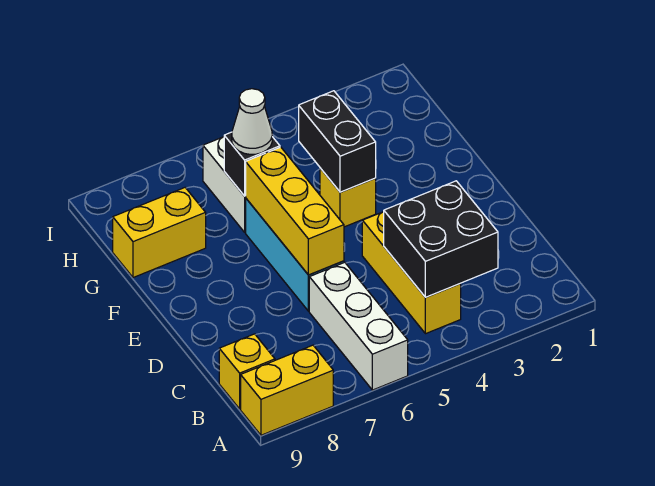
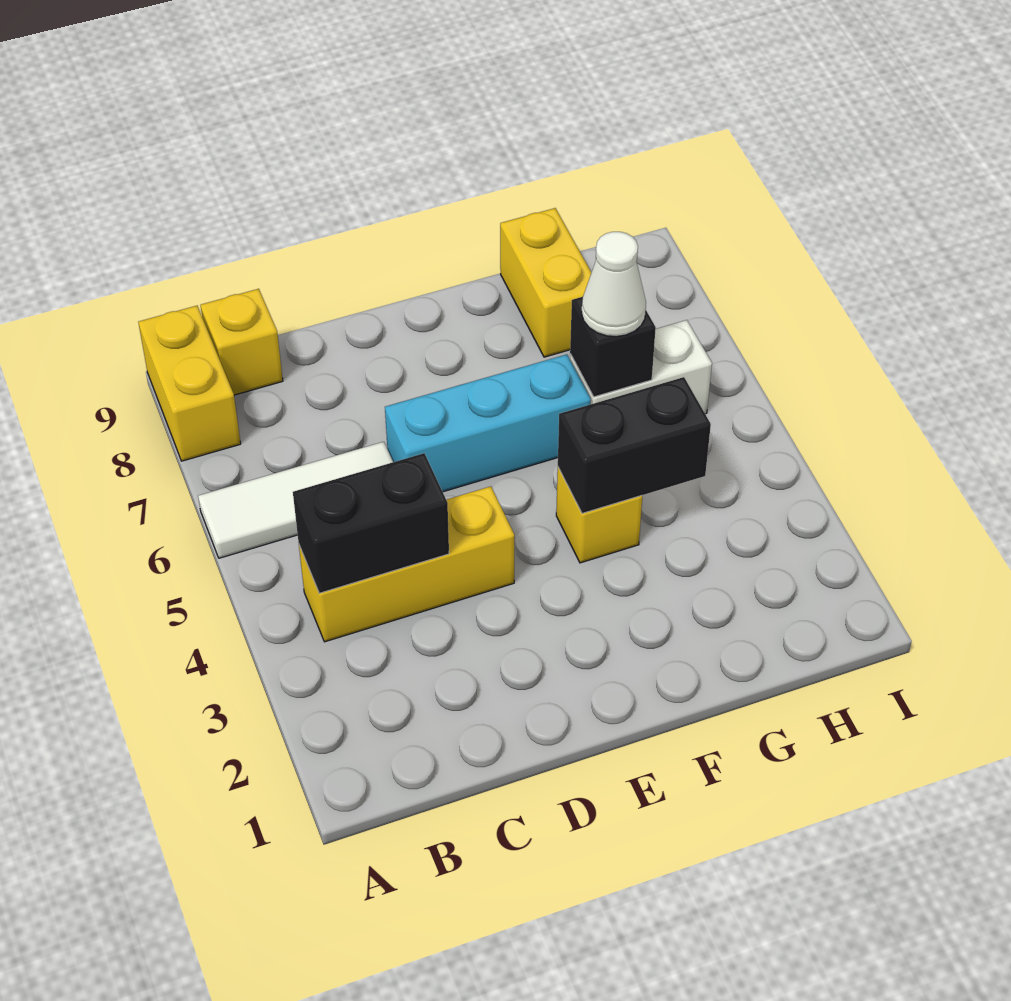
white brick A6:C6 level 1 -> white tile A6:C6 level 1
black brick B3:C4 level 2 -> black brick B4:C4 level 2
yellow brick D6:F6 level 2 -> none

